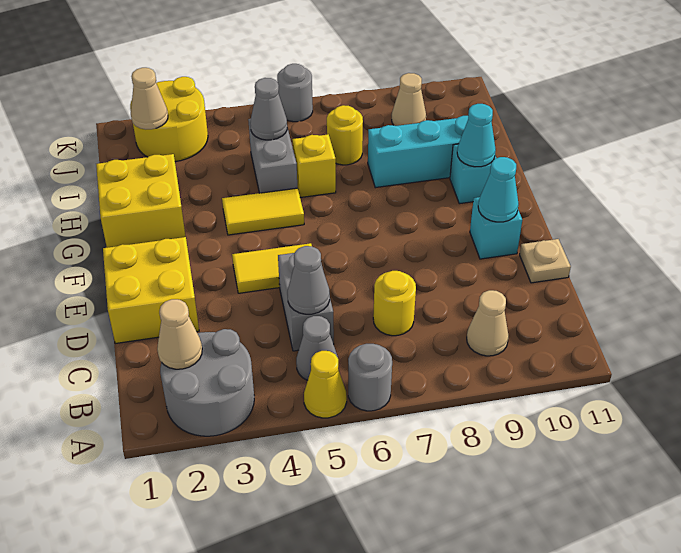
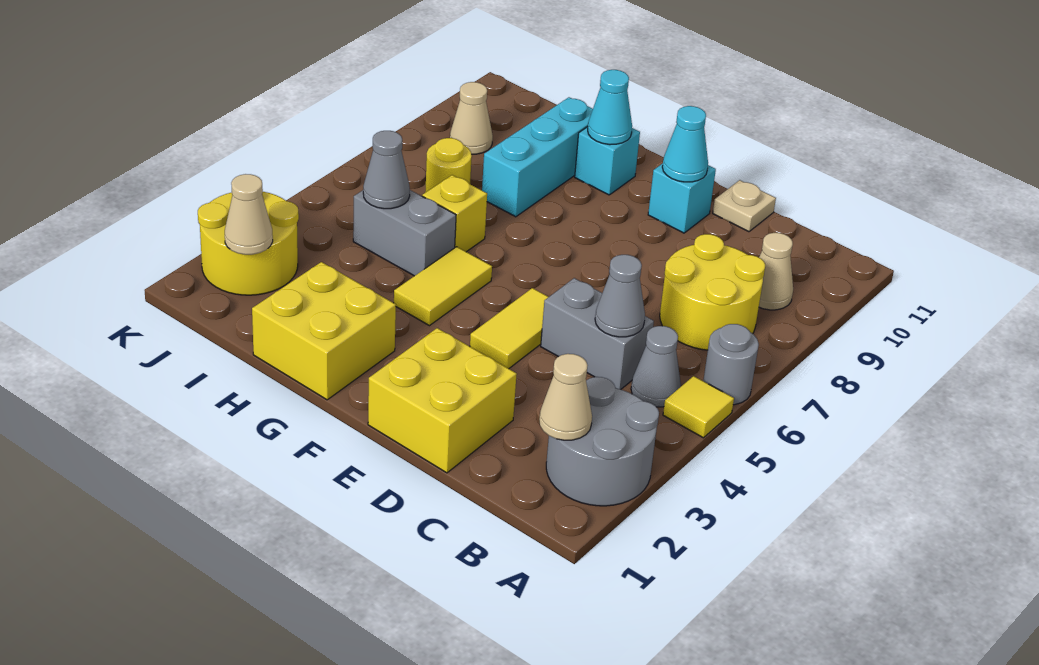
yellow cone A5 level 1 -> yellow tile A5 level 1
yellow round brick C7 level 1 -> yellow round brick B7:C8 level 1
grey round brick K6 level 1 -> none

